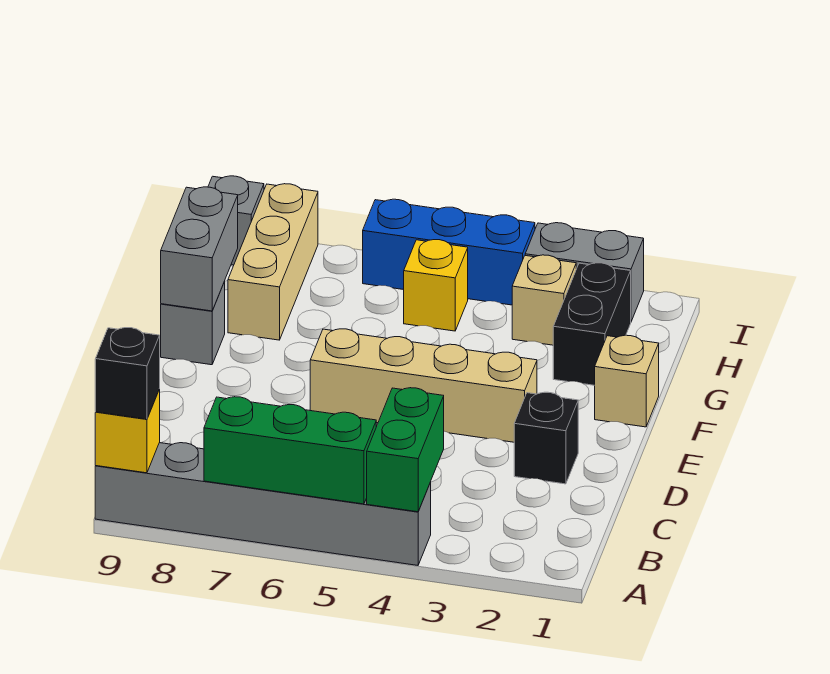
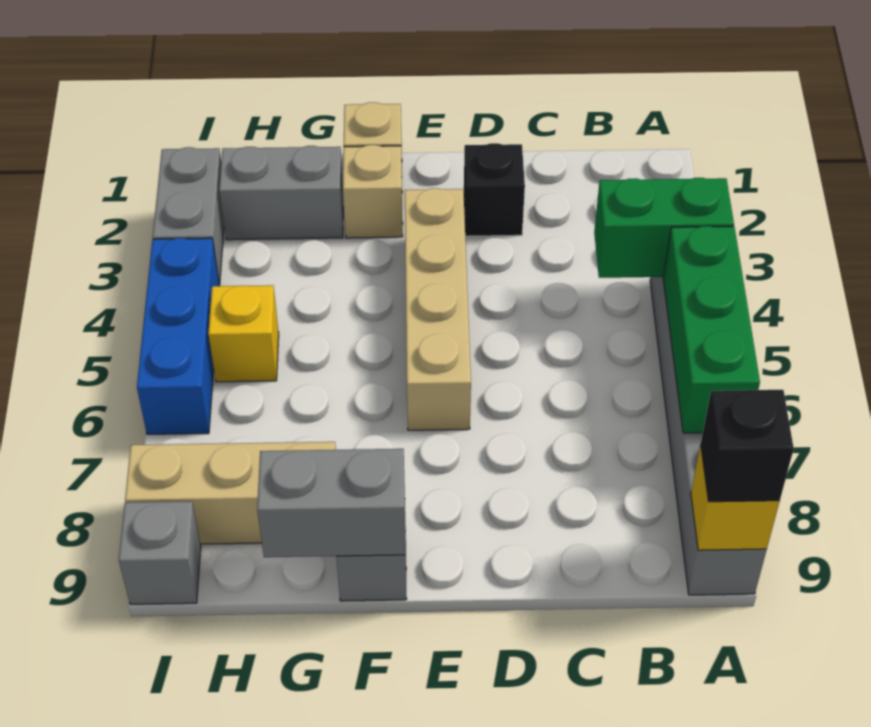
black brick G2:H2 level 1 -> grey brick G2:H2 level 1
tan brick H3 level 1 -> tan brick F2 level 1

